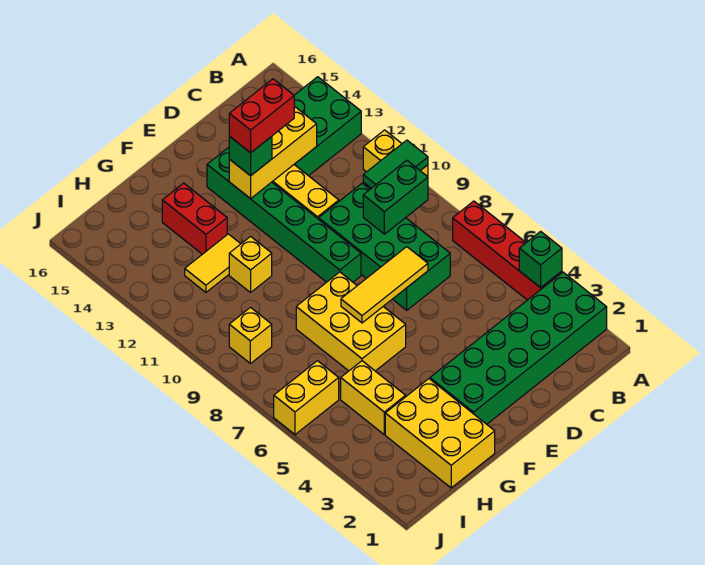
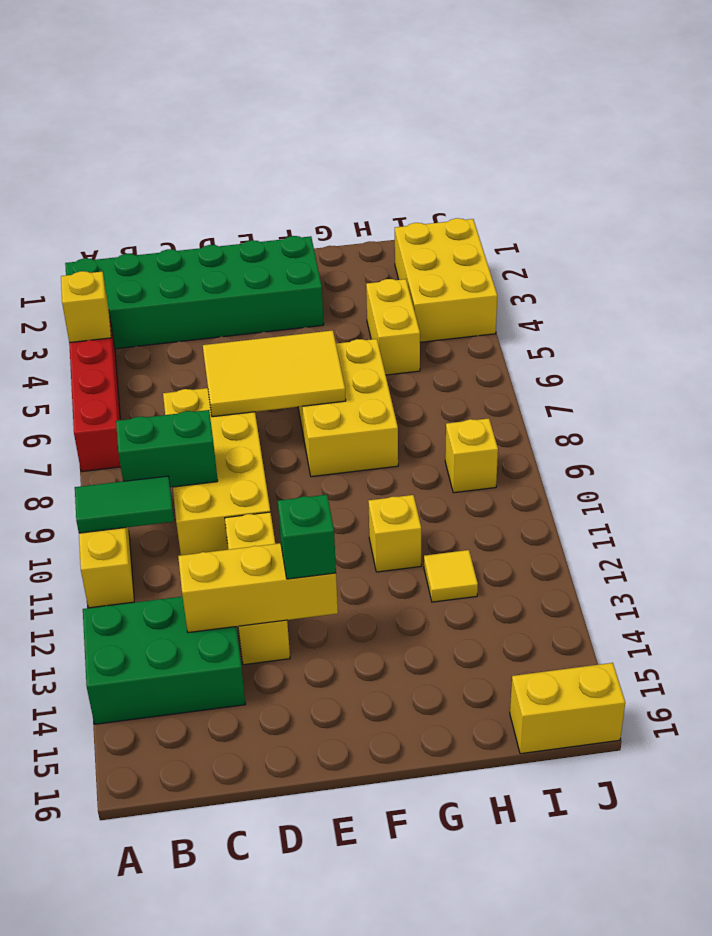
green brick A4 level 2 -> yellow brick A4 level 2
green brick C7:D10 level 1 -> yellow brick C7:D10 level 1
yellow tile D7:F7 level 2 -> yellow tile D6:F7 level 2
red brick D13:E13 level 4 -> none
green brick E9:E14 level 1 -> none
yellow brick G1:H3 level 1 -> yellow brick I2:J4 level 1
yellow tile G12:H12 level 1 -> yellow tile H12 level 1
red brick G13:G14 level 1 -> none
yellow brick I6:J6 level 1 -> yellow brick I16:J16 level 1

